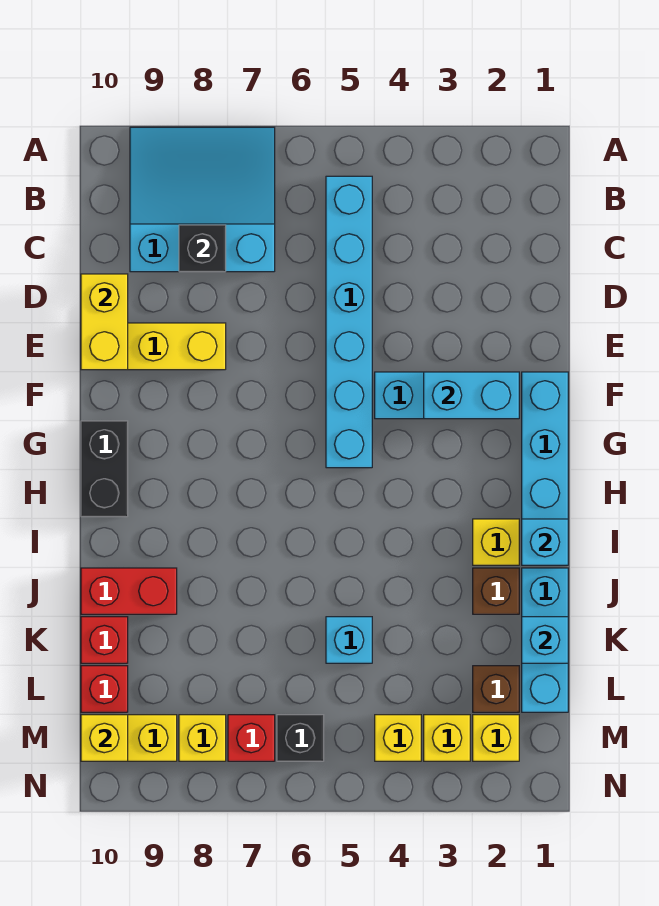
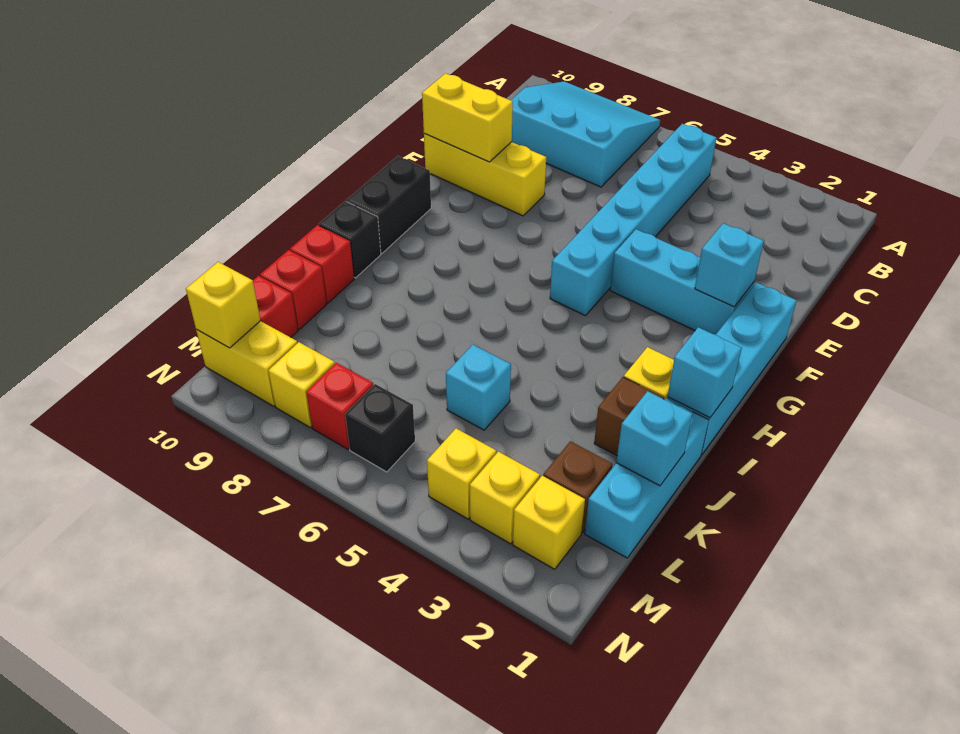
black brick C8 level 2 -> black brick I10 level 1
yellow brick D10:E10 level 2 -> yellow brick E9:E10 level 2
cyan brick F2:F3 level 2 -> cyan brick F2 level 2
red brick J9:J10 level 1 -> red brick J10 level 1

